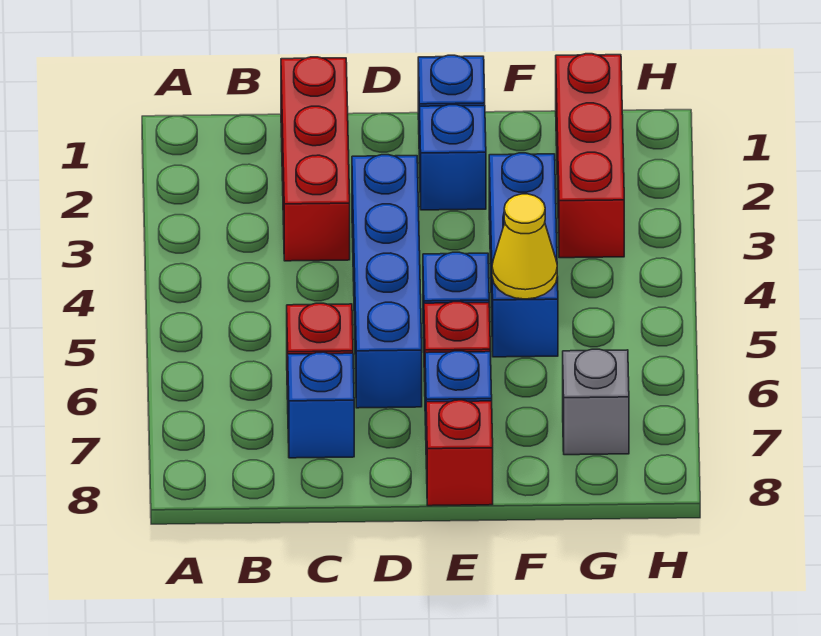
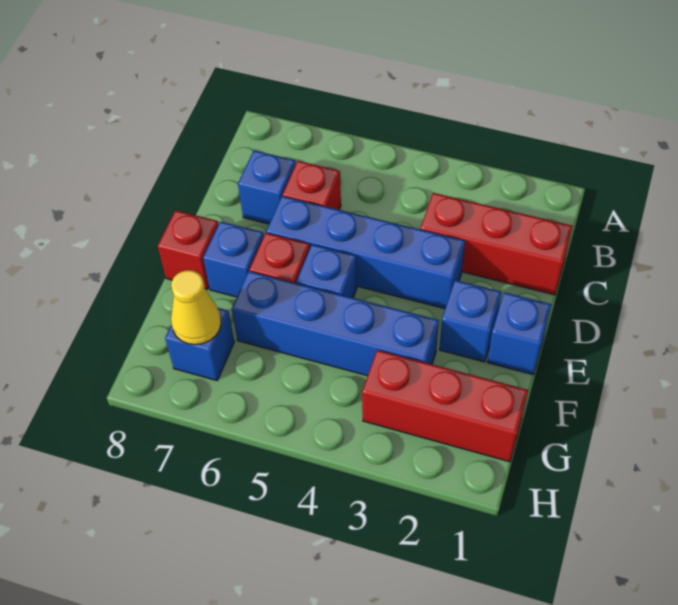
blue brick F3:F5 level 1 -> blue brick F3:F6 level 1
yellow cone F5 level 2 -> yellow cone G7 level 2
grey brick G7 level 1 -> blue brick G7 level 1

